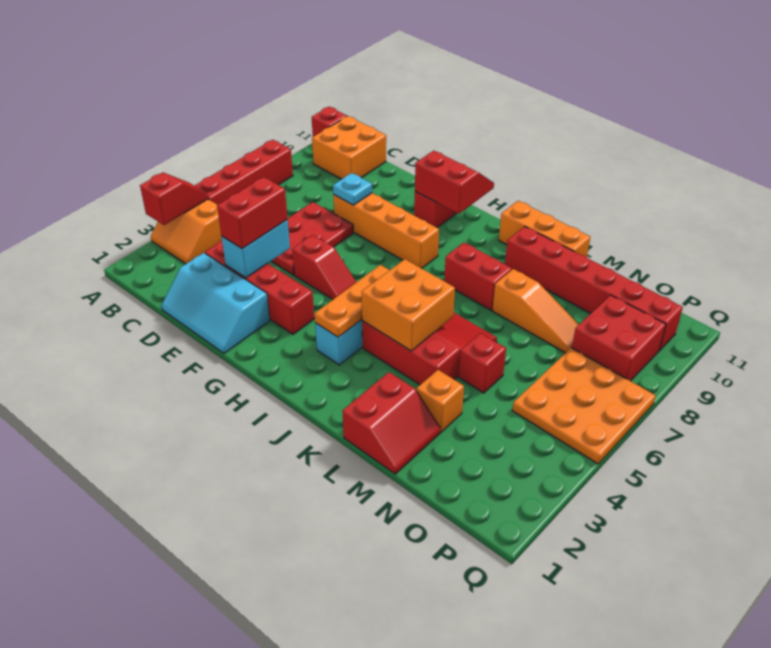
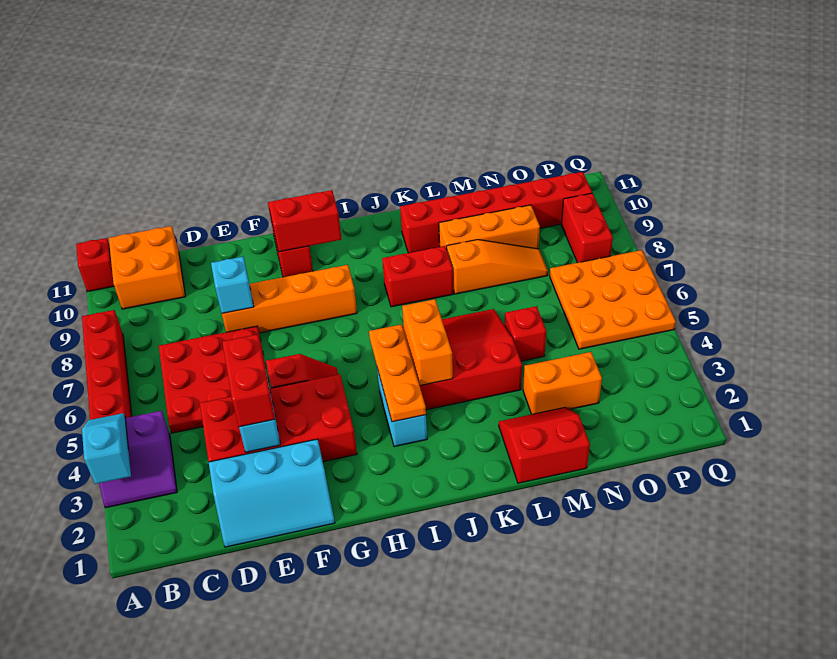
orange slope A3:B4 level 1 top 4 -> purple slope A3:B4 level 1 top 4
red slope A3:A4 level 2 top 3 -> cyan slope A3:A4 level 2 top 3
red brick D3:G3 level 1 -> red brick D3:G4 level 1
red plate D5:E7 level 1 -> red plate C5:E7 level 1
cyan plate E8 level 2 -> cyan brick E8 level 2
orange brick J4:K5 level 2 -> orange brick J4:J5 level 2
orange brick J11:L11 level 1 -> orange brick L9:N9 level 1
red slope L1:M2 level 1 top L -> red slope L1:M2 level 1 top 1
orange brick M3 level 1 -> orange brick M3:N3 level 1
red brick O8:P9 level 1 -> red brick P8:P9 level 1

